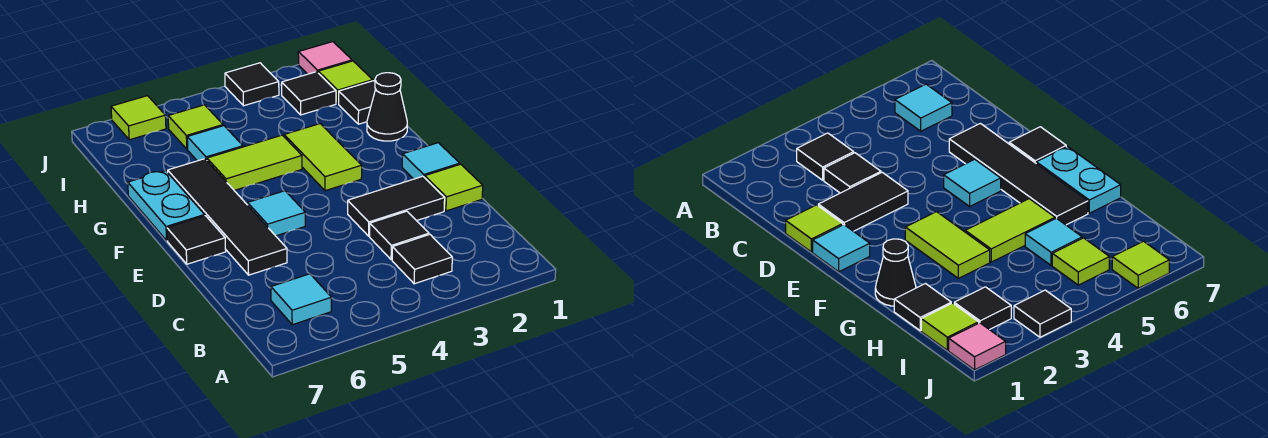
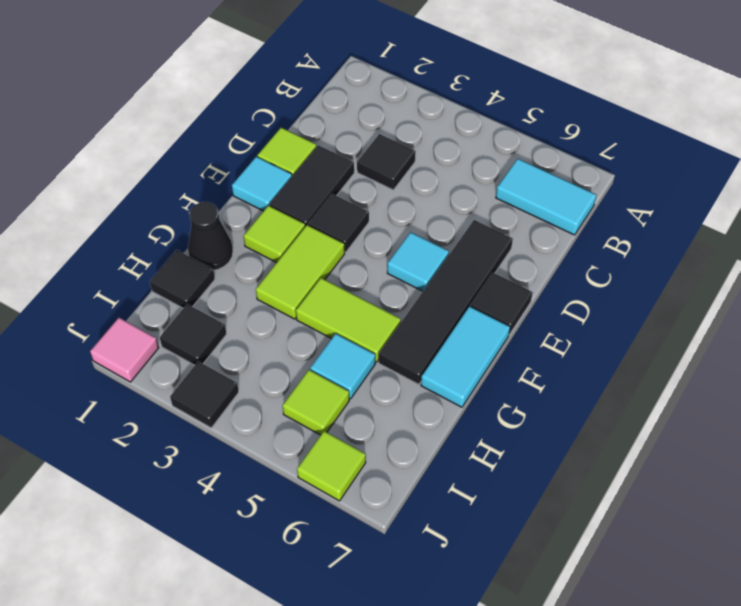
black tile B3 level 1 -> black tile E3 level 1
cyan tile B6 level 1 -> cyan tile B6:B7 level 1
black tile D2:D3 level 1 -> black tile D2:E2 level 1
cyan plate F7:G7 level 1 -> cyan tile F7:G7 level 1
lime tile I1 level 1 -> lime tile F2 level 1

